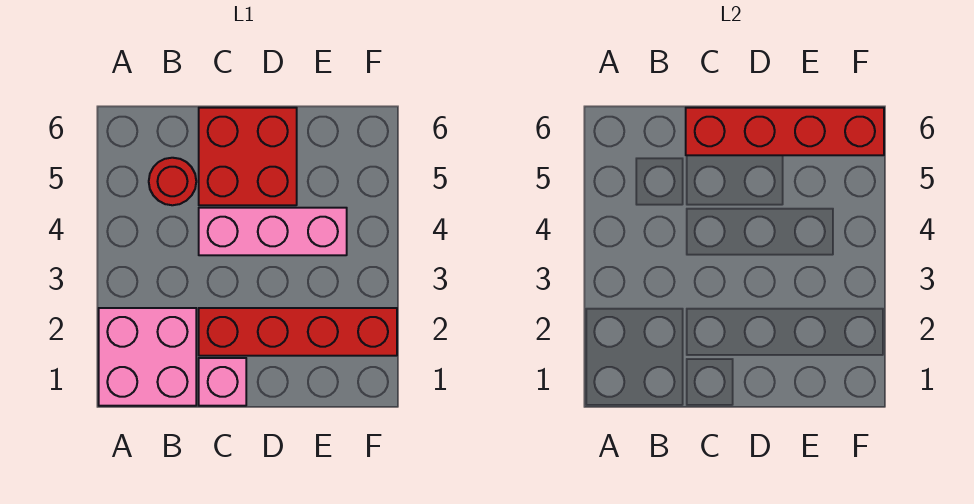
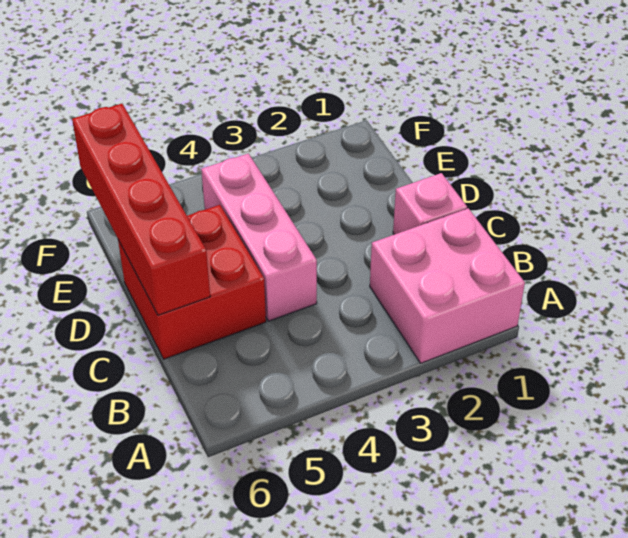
red round brick B5 level 1 -> none
red brick C2:F2 level 1 -> none

